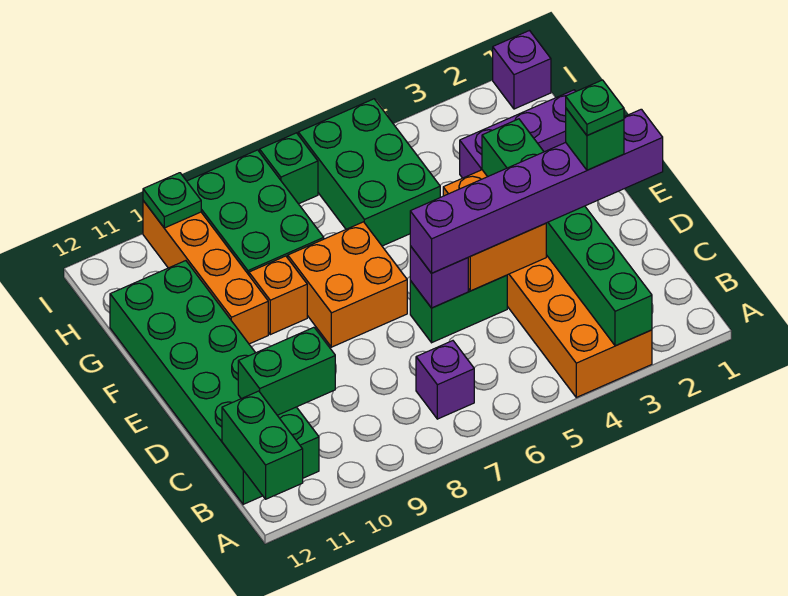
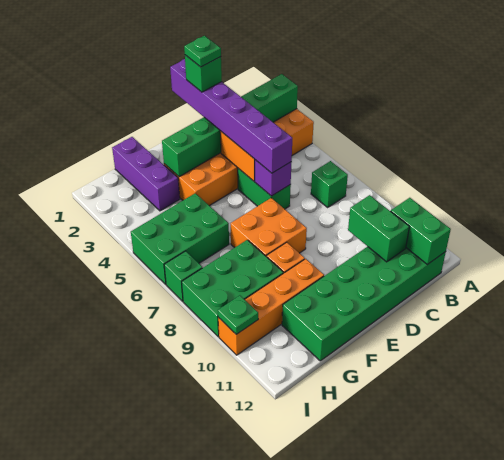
green brick A12:B12 level 2 -> green brick B11:B12 level 2
purple brick B7 level 1 -> green brick B7 level 1
purple brick I1 level 1 -> none

